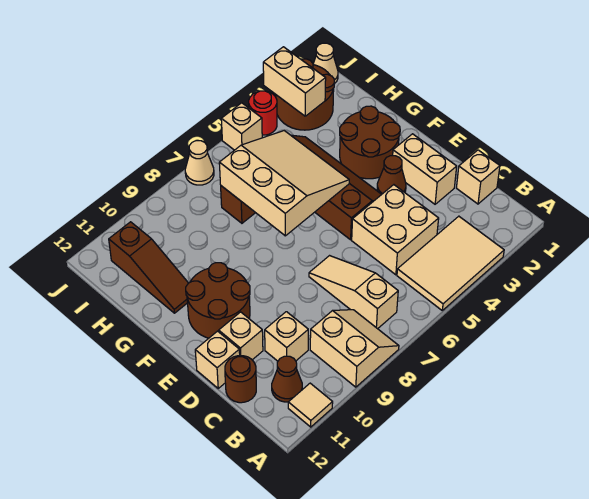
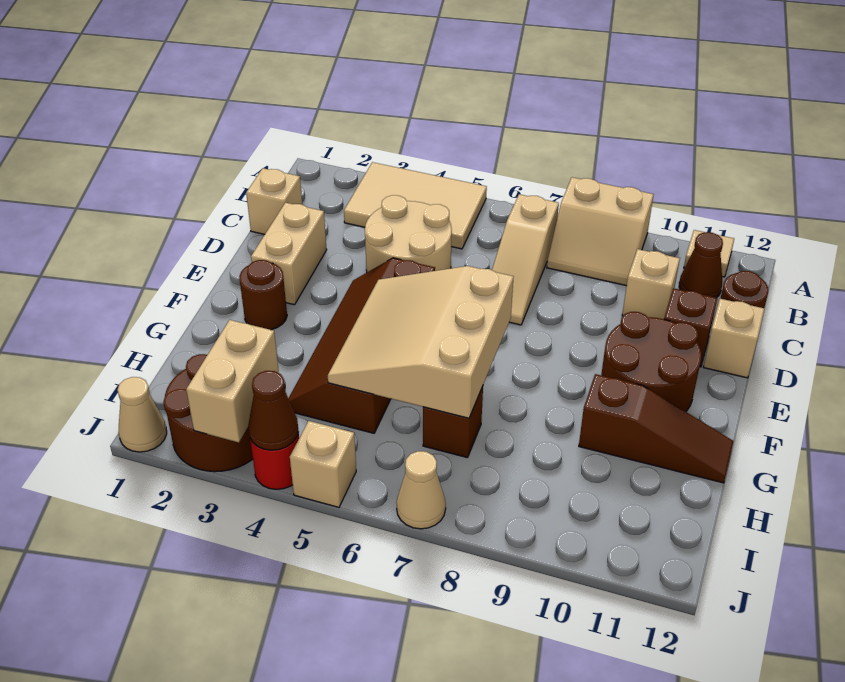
tan slope A8:B9 level 1 top 9 -> tan slope A8:B9 level 1 top A
tan brick C4:D5 level 1 -> tan round brick C4:D5 level 1
tan brick D11 level 1 -> brown brick D11 level 1
brown cone E3 level 1 -> brown cone J4 level 2
brown round brick F2:G3 level 1 -> brown round brick F2 level 1
brown slope G11:I11 level 1 top I -> brown slope G10:G12 level 1 top 10

